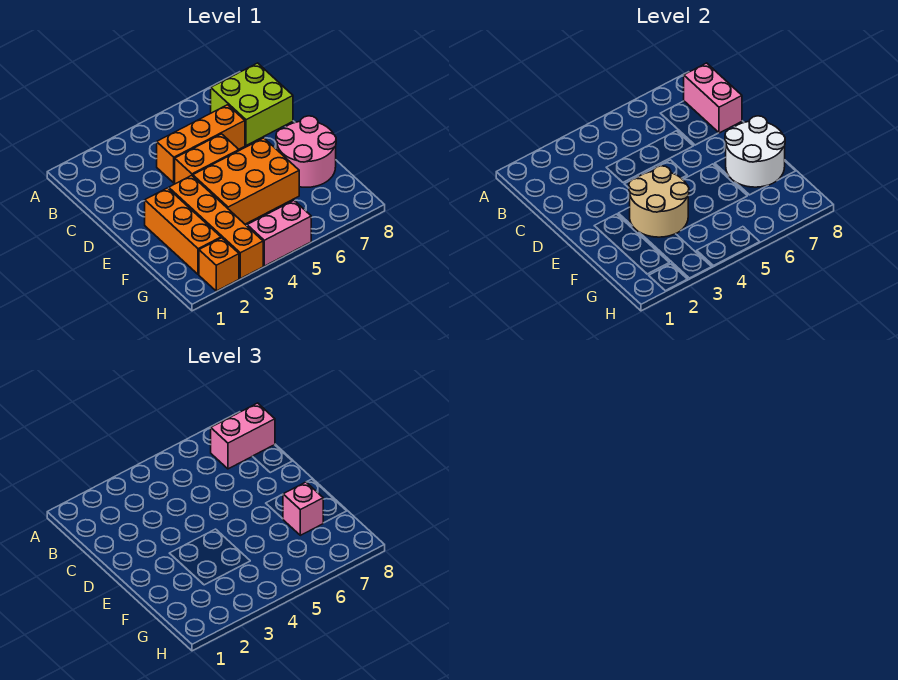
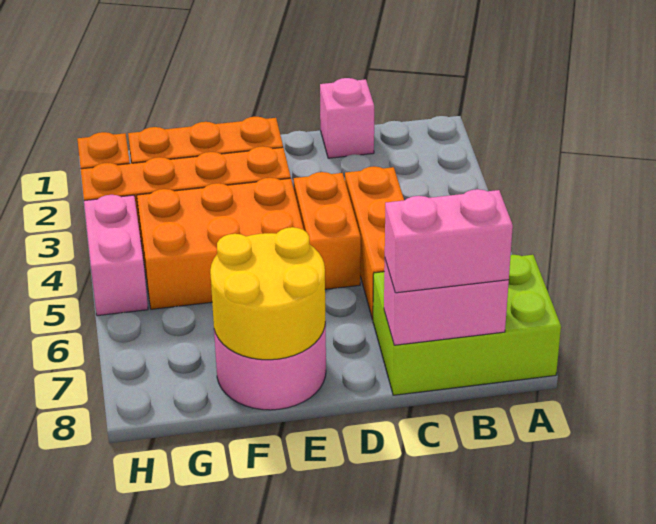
lime brick B7:C8 level 1 -> lime brick A7:C8 level 1
pink brick B7:B8 level 3 -> pink brick B8:C8 level 3
tan round brick E3:F4 level 2 -> none
orange brick E4:F6 level 1 -> orange brick E4:G5 level 1
white round brick E7:F8 level 2 -> yellow round brick E7:F8 level 2
pink brick F7 level 3 -> pink brick C1 level 1

